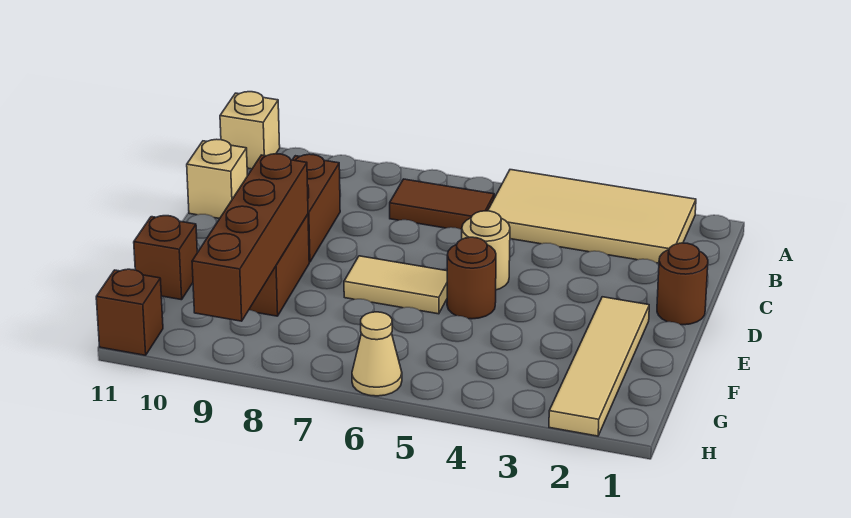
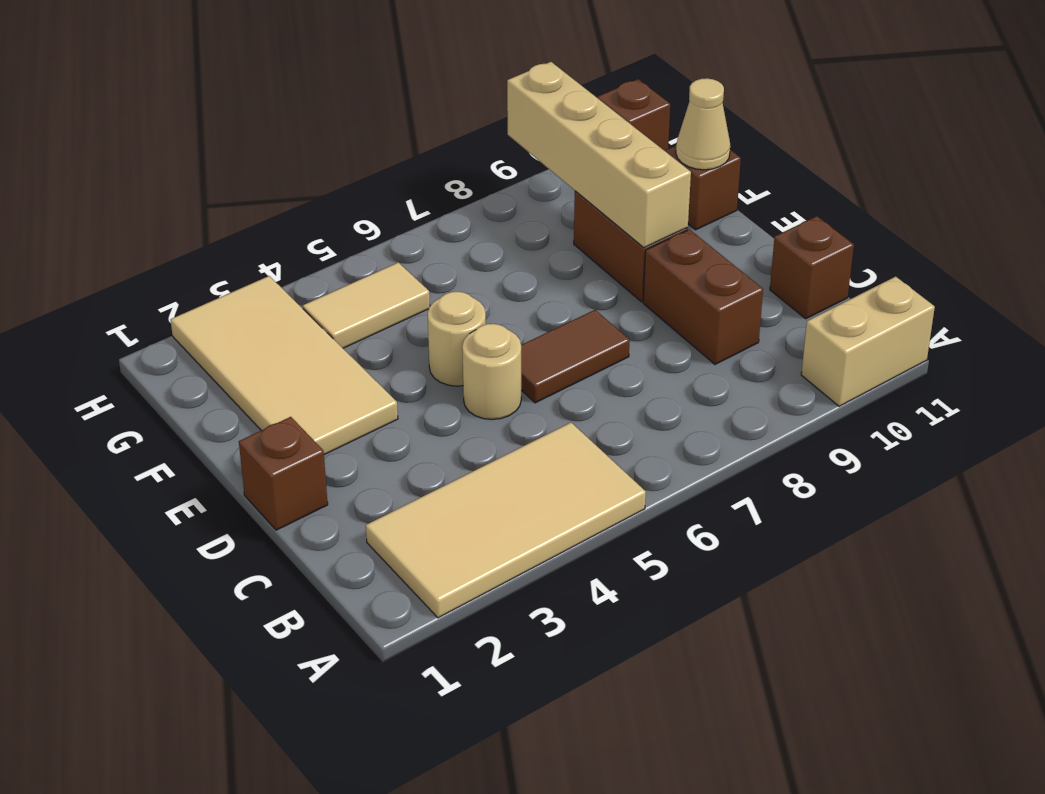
tan brick A11 level 1 -> tan brick A10:A11 level 1
brown tile B6:B7 level 1 -> brown tile D6:D7 level 1
tan brick C11 level 1 -> brown brick C11 level 1
brown round brick D1 level 1 -> brown brick D1 level 1
tan tile E2:H2 level 1 -> tan tile E2:H3 level 1
brown round brick E5 level 1 -> tan round brick E5 level 1
tan tile E6:E7 level 1 -> tan tile G4:G5 level 1
brown brick E9:H9 level 2 -> tan brick E9:H9 level 2
tan cone H6 level 1 -> tan cone F11 level 2

